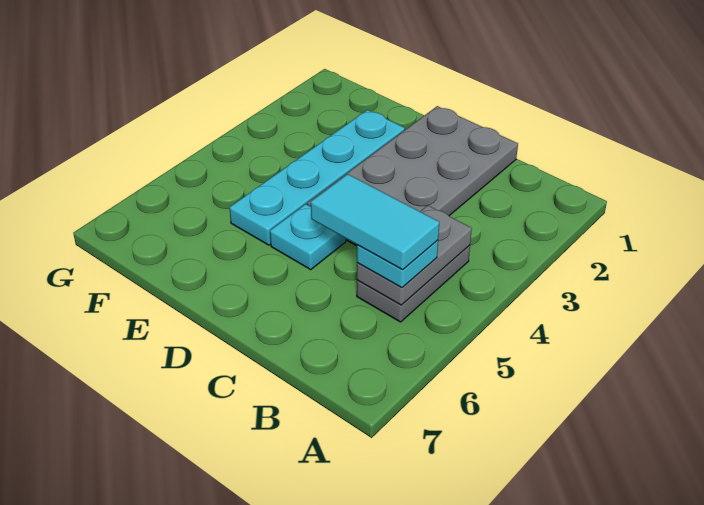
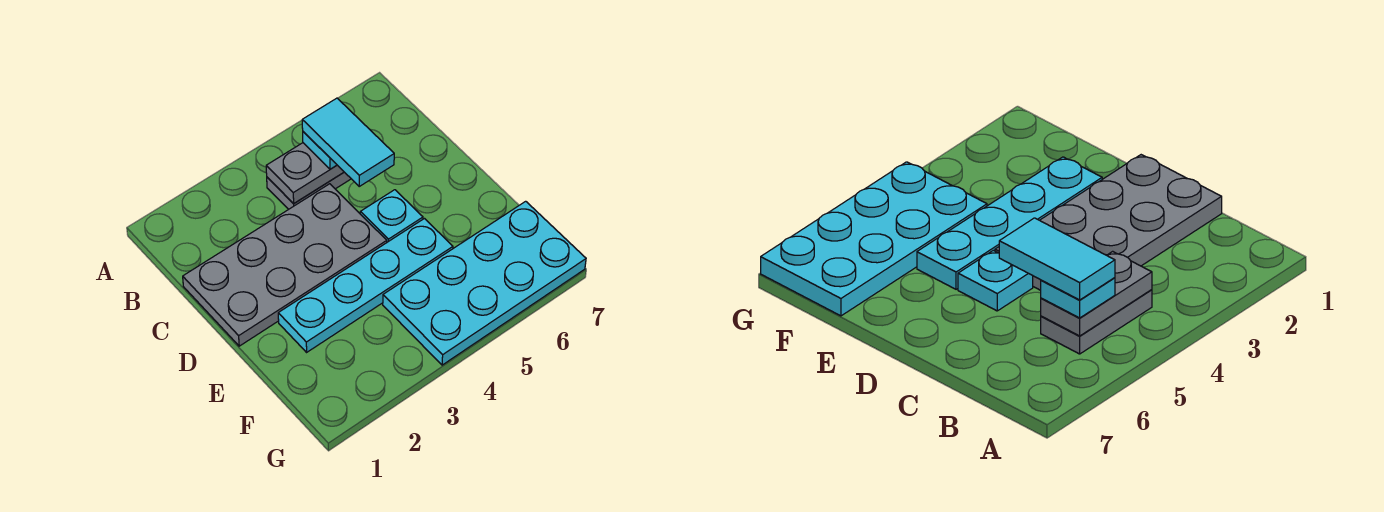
none -> cyan plate F4:G7 level 1

